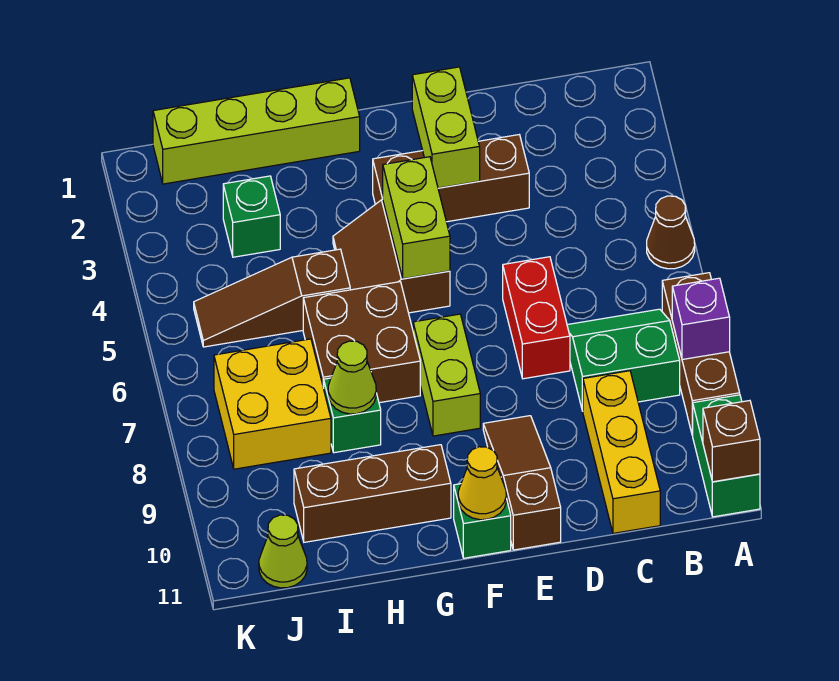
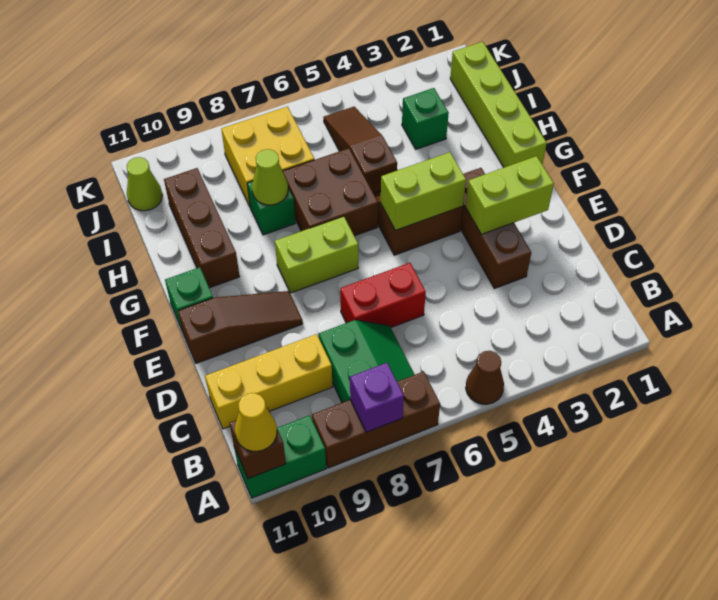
yellow cone F11 level 2 -> yellow cone A11 level 3

